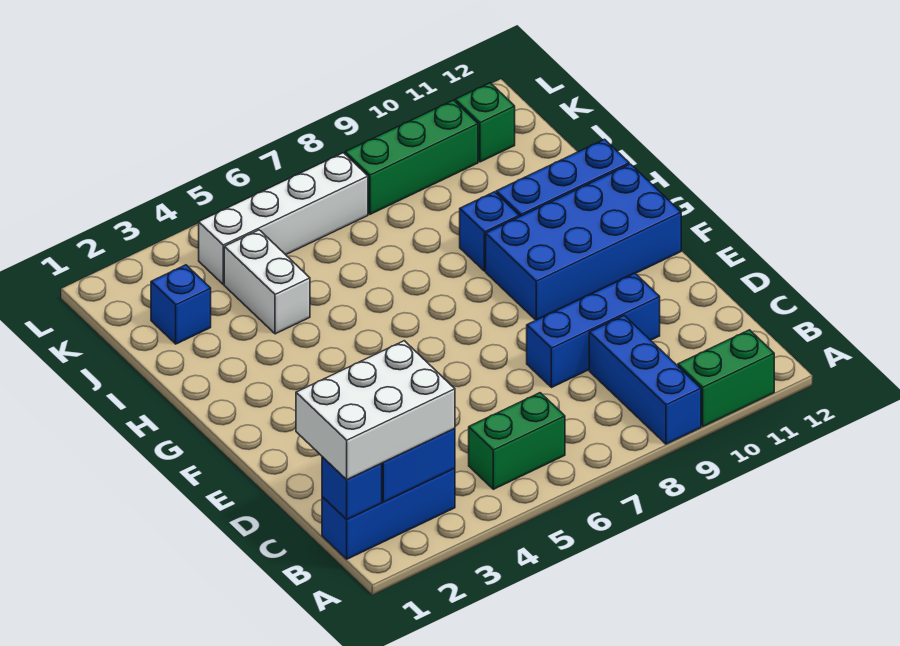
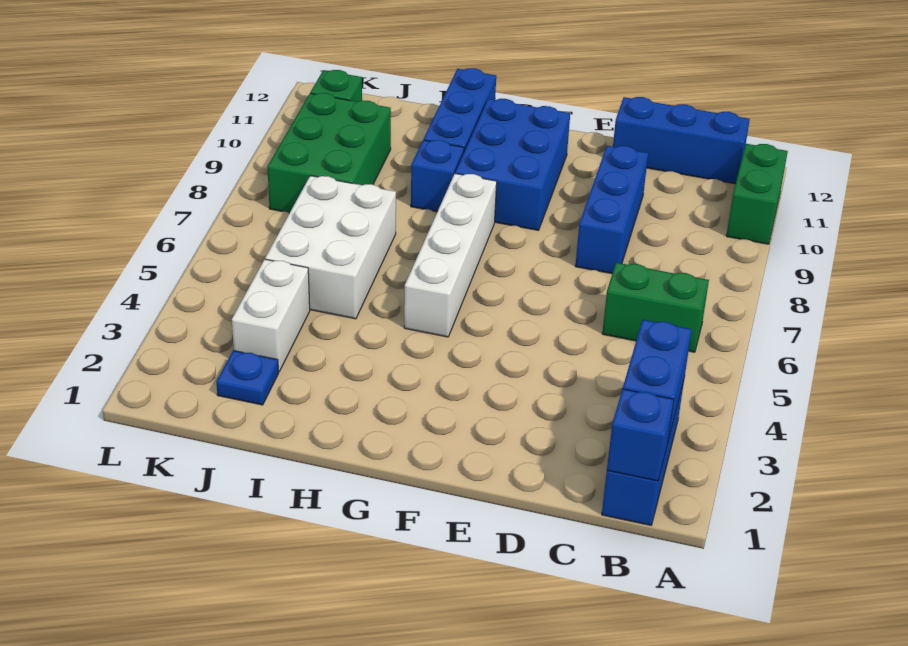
blue brick A9:C9 level 1 -> blue brick B12:D12 level 1
white brick B1:C3 level 3 -> white brick I5:J7 level 1
green brick B5:B6 level 1 -> green brick B6:C6 level 1
blue brick F9:G12 level 1 -> blue brick F9:G11 level 1
white brick I4:J4 level 1 -> white brick J3:J4 level 1
blue brick J2 level 1 -> blue plate J2 level 1
white brick K4:K7 level 1 -> white brick G5:G8 level 1
green brick K8:K10 level 1 -> green brick J8:K10 level 1

